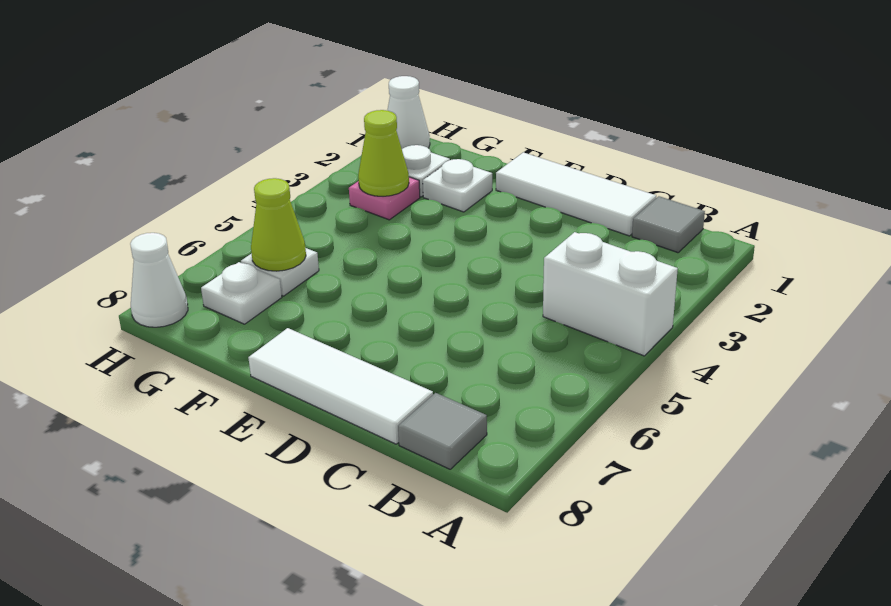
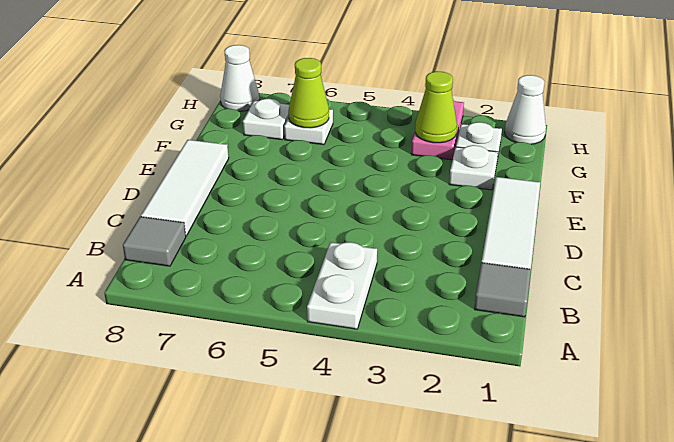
white brick A4:B4 level 1 -> white plate A4:B4 level 1
pink plate G3 level 1 -> pink plate G3:H3 level 1

